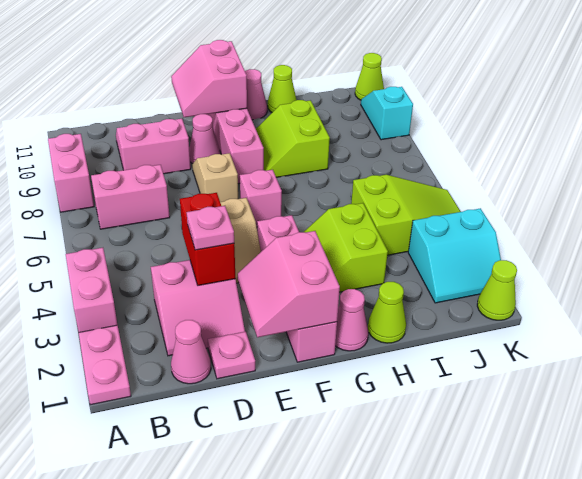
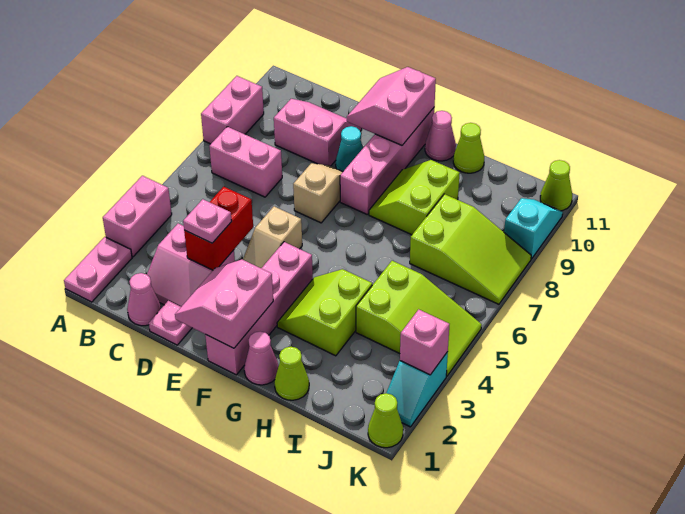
pink cone E9 level 1 -> cyan cone E9 level 1
pink brick F6 level 1 -> pink brick K3 level 2
none -> lime slope I7:K8 level 1 top I
cyan slope J2:K3 level 1 top 3 -> cyan slope K2:K3 level 1 top 3

